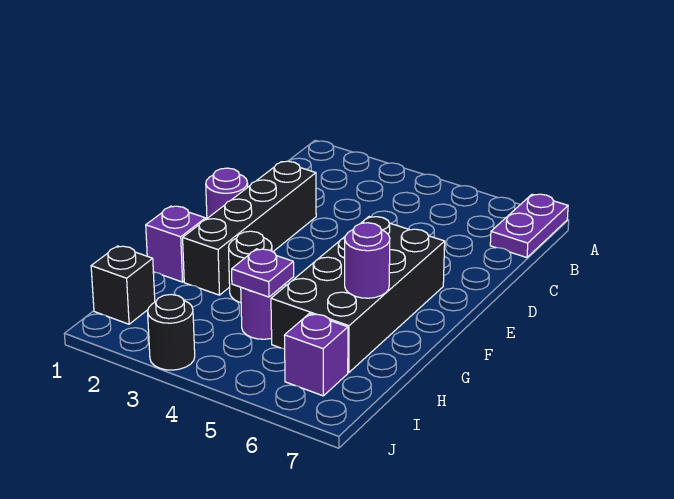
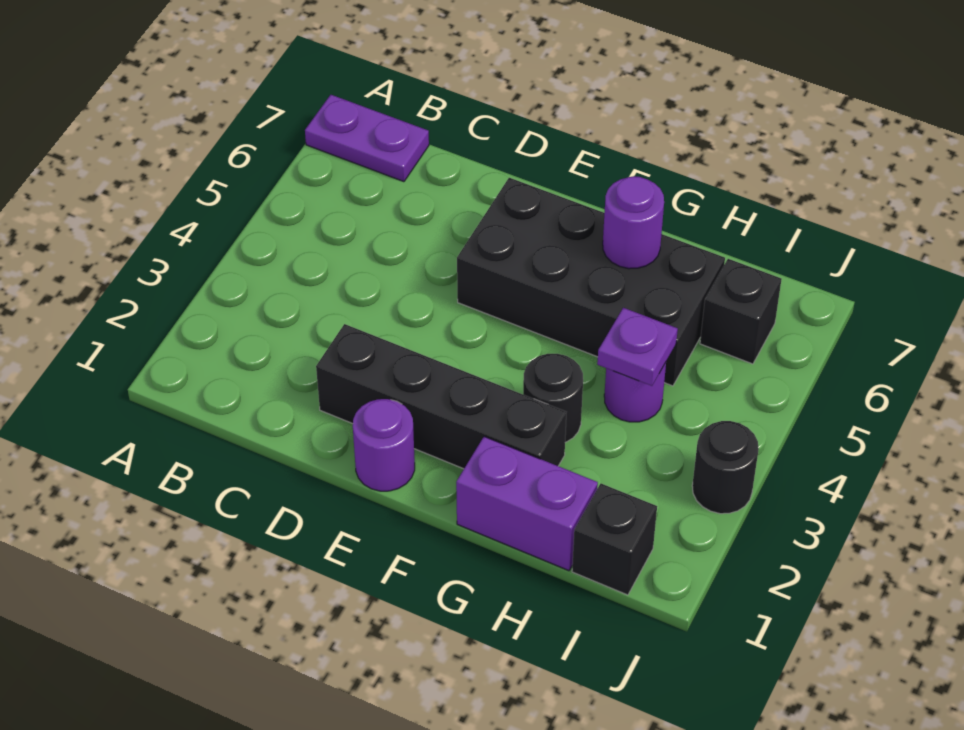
purple brick G1 level 1 -> purple brick G1:H1 level 1
purple brick I6 level 1 -> black brick I6 level 1

